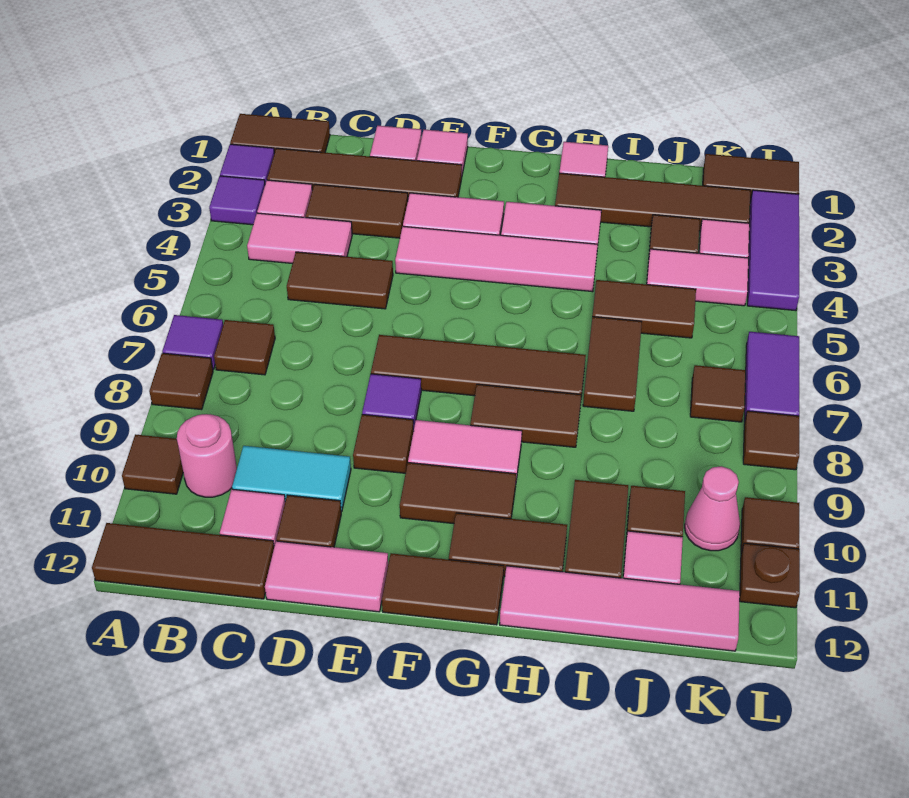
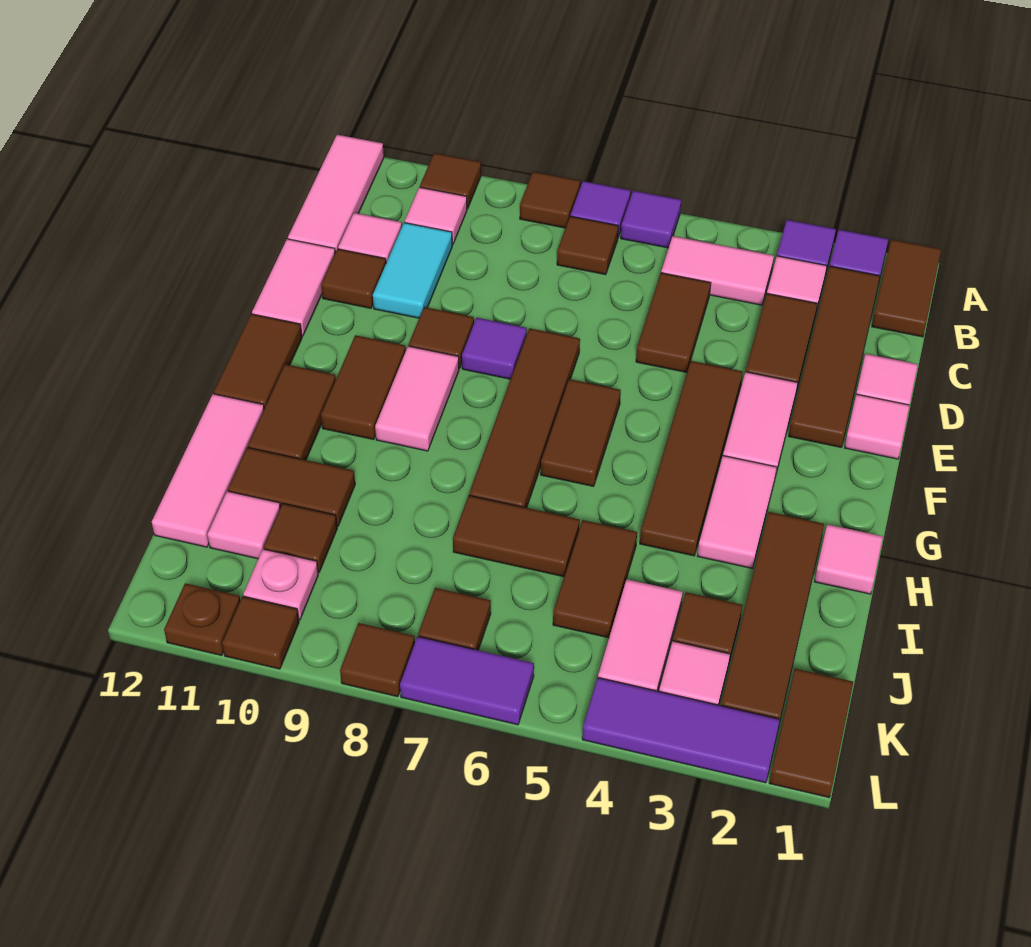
none -> purple tile A6 level 1
brown tile A12:C12 level 1 -> pink tile A12:C12 level 1
pink tile B4:C4 level 1 -> pink tile B4:B5 level 1
pink round brick B10 level 1 -> pink tile B10 level 1
pink tile E4:H4 level 1 -> brown tile E4:H4 level 1
brown tile G8:H8 level 1 -> brown tile F6:G6 level 1
pink tile H12:K12 level 1 -> pink tile H12:J12 level 1
pink cone K10 level 1 -> pink plate K10 level 1

